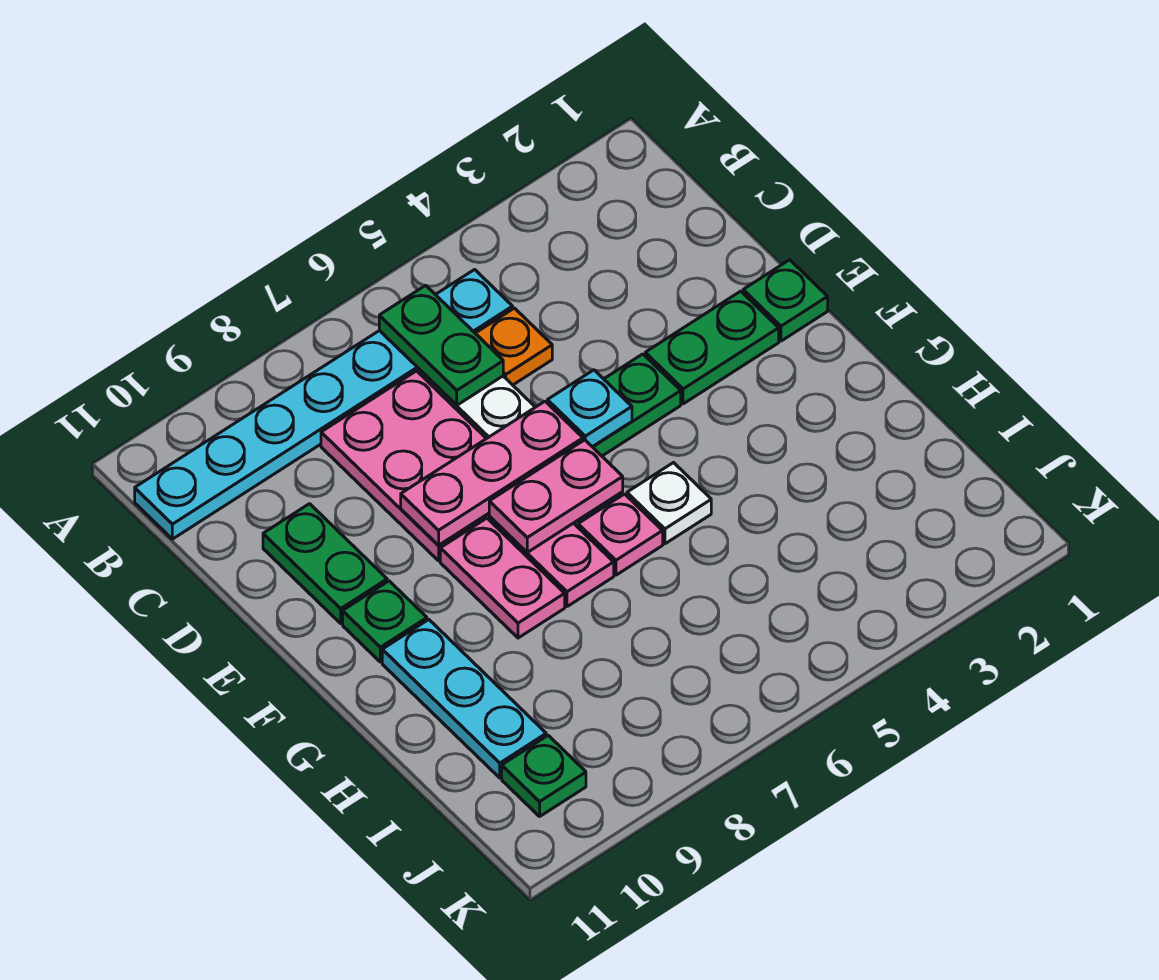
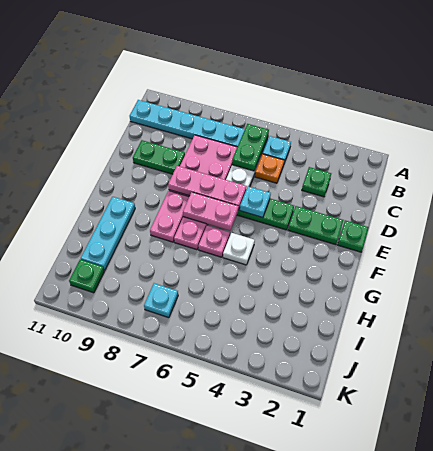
green plate D10:E10 level 1 -> green plate D9:D10 level 1
green plate F10 level 1 -> green plate C3 level 1
none -> cyan plate J7 level 1

